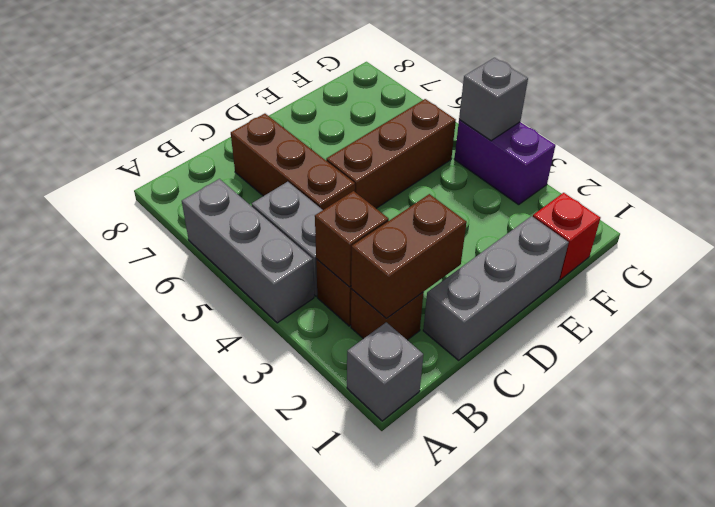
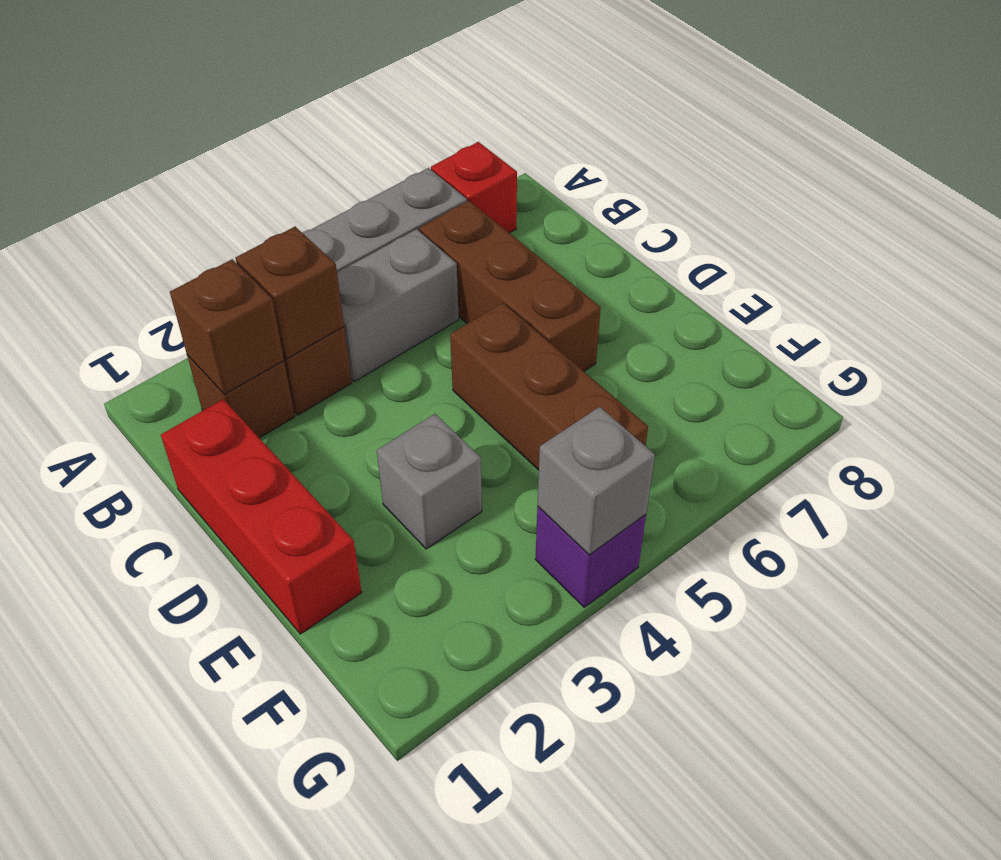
grey brick A1 level 1 -> grey brick E3 level 1
brown brick B2:C2 level 2 -> brown brick B2 level 2
grey brick C1:E1 level 1 -> red brick C1:E1 level 1
brown brick C5:C7 level 1 -> brown brick B6:D6 level 1
red brick F1 level 1 -> red brick A7 level 1
purple brick G3:G4 level 1 -> purple brick G4 level 1

